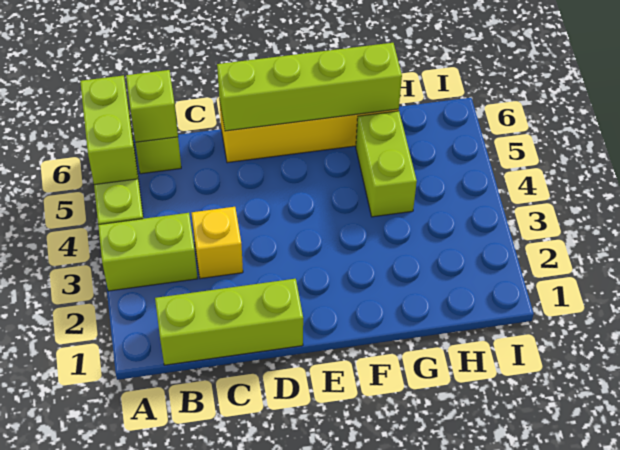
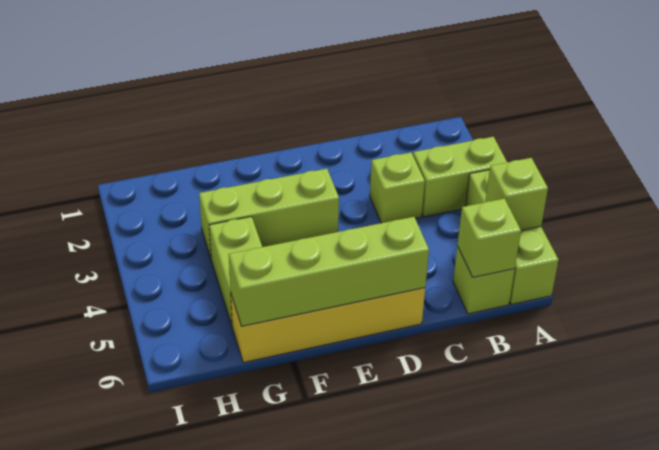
lime brick A5:A6 level 2 -> lime brick A5 level 2
lime brick B1:D1 level 1 -> lime brick E3:G3 level 1
yellow brick C3 level 1 -> lime brick C3 level 1

